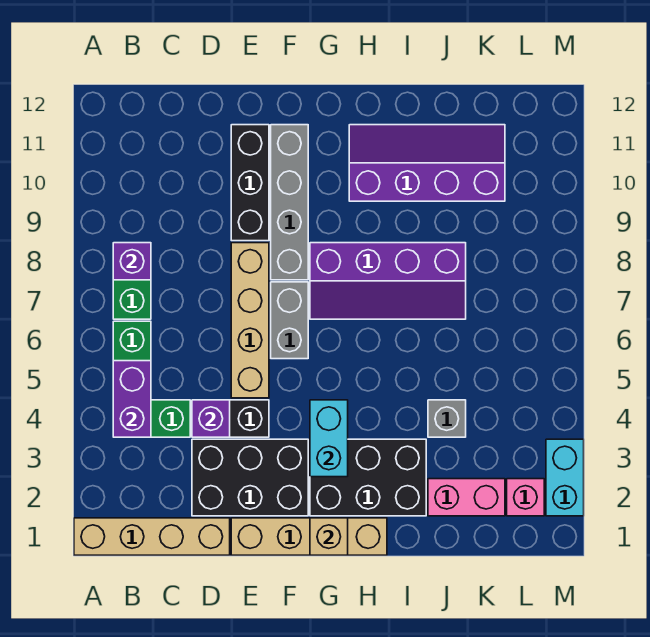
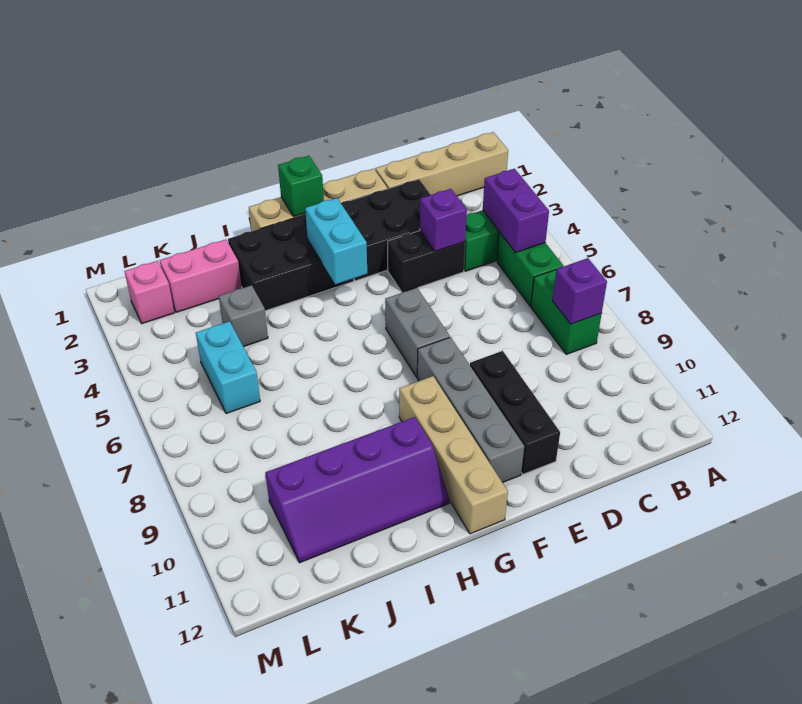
tan brick E5:E8 level 1 -> tan brick G9:G12 level 1
tan brick G1 level 2 -> green brick G1 level 2
purple slope G7:J8 level 1 top 8 -> none
cyan brick M2:M3 level 1 -> cyan brick K5:K6 level 1

